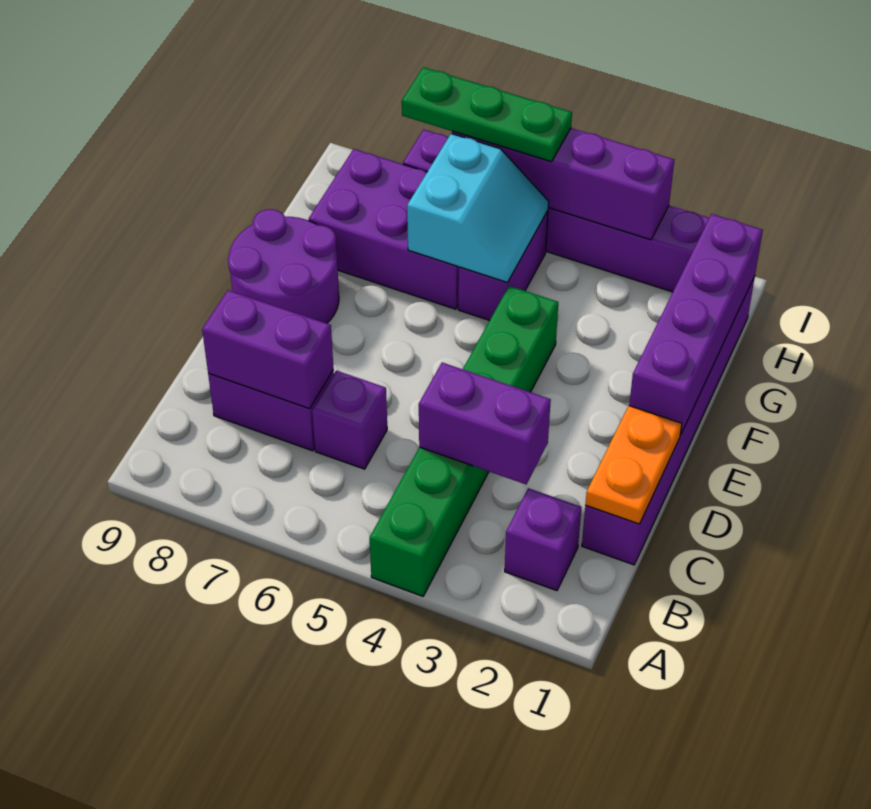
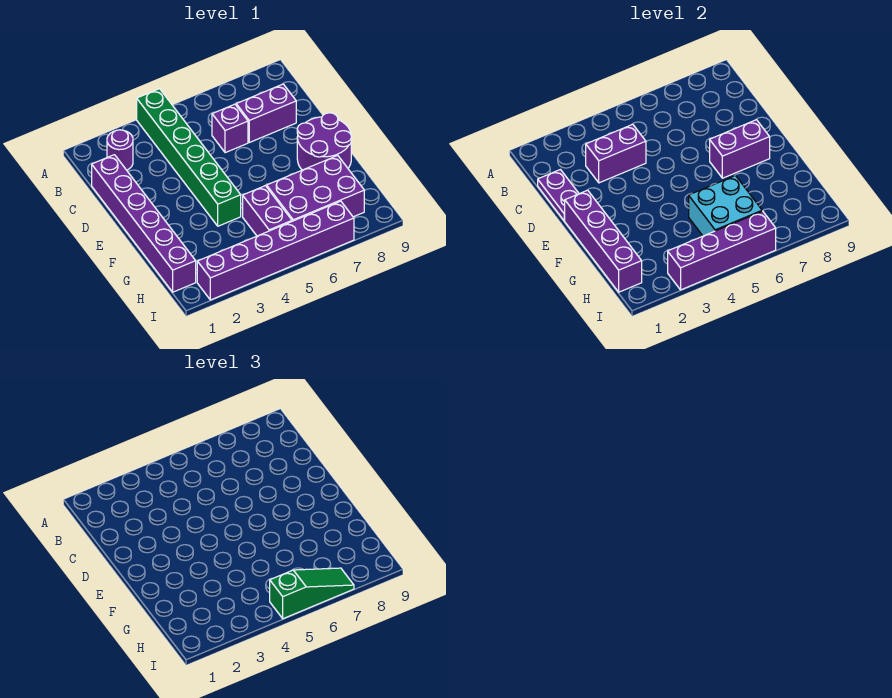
purple brick B2 level 1 -> purple round brick B2 level 1
orange plate C1:D1 level 2 -> purple plate C1:D1 level 2
purple brick C7:C8 level 2 -> purple brick E7:E8 level 2
cyan slope G5:H6 level 2 top 6 -> cyan brick G5:H6 level 2
green plate I5:I7 level 3 -> green slope I5:I7 level 3 top 5

